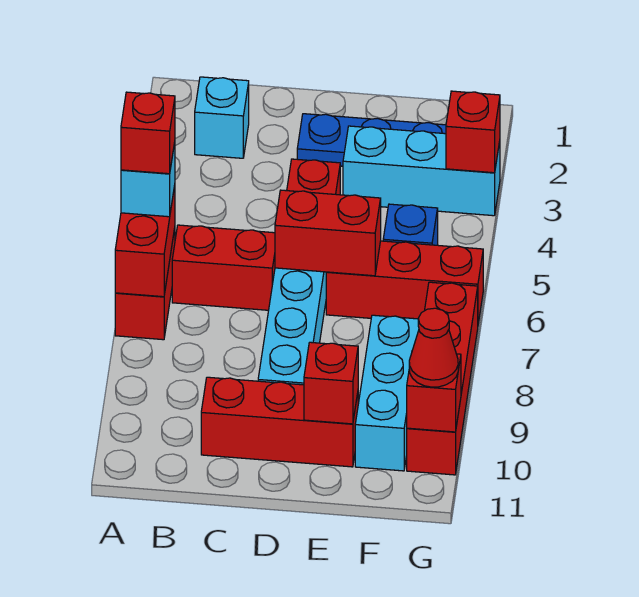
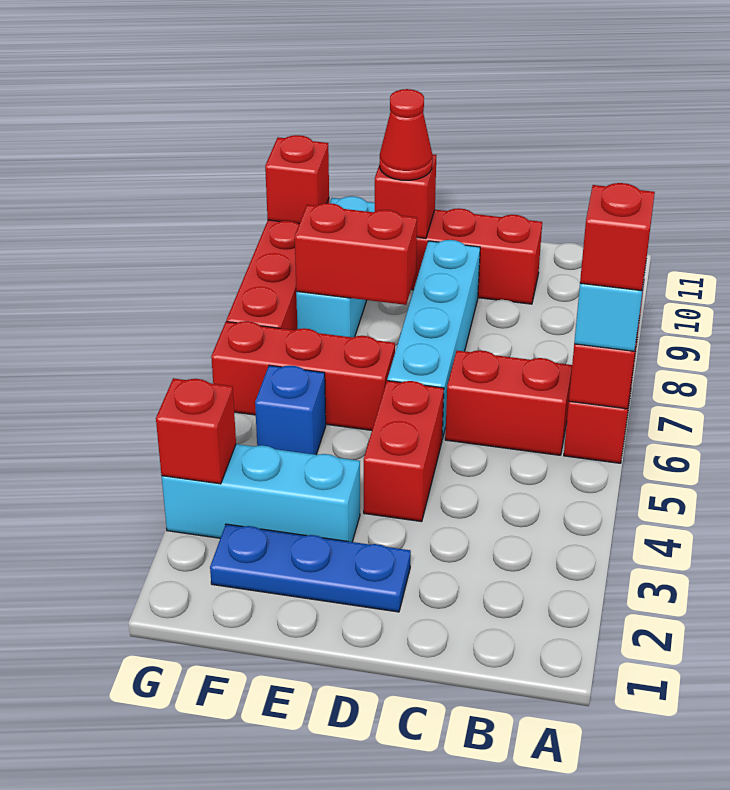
cyan brick B2 level 1 -> none
red brick D6:E6 level 2 -> red brick E8:F8 level 2
red cone G10 level 3 -> red cone E10 level 3

